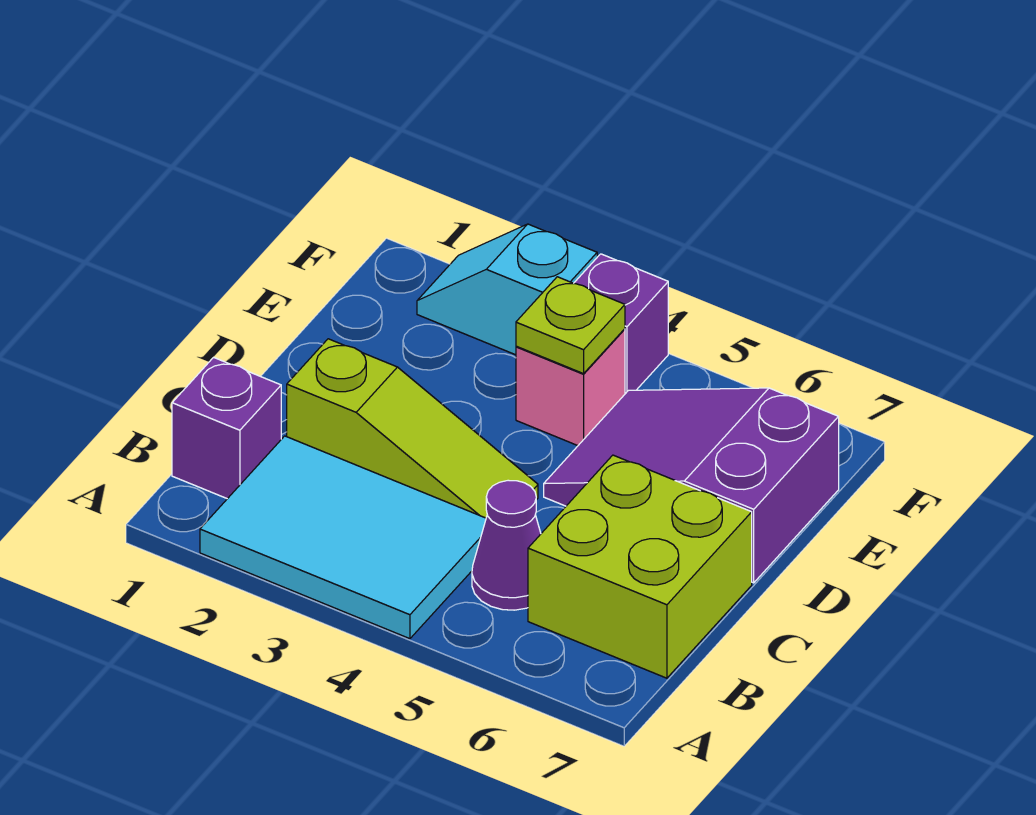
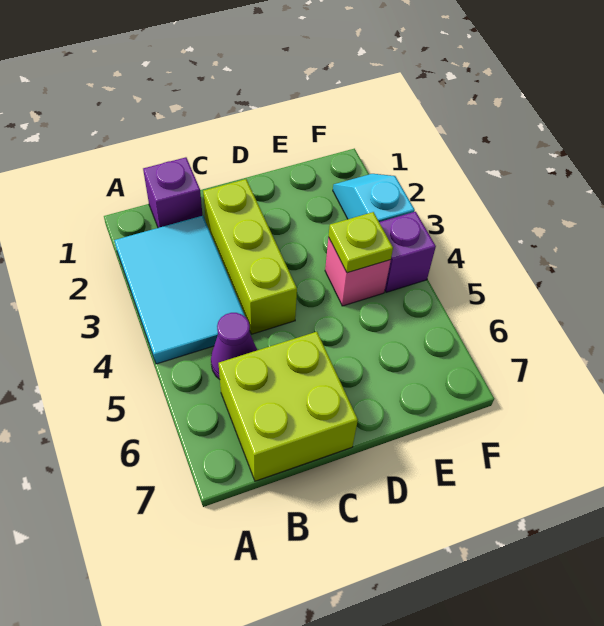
lime slope C2:C4 level 1 top 2 -> lime brick C2:C4 level 1
purple slope D5:E7 level 1 top 7 -> none

